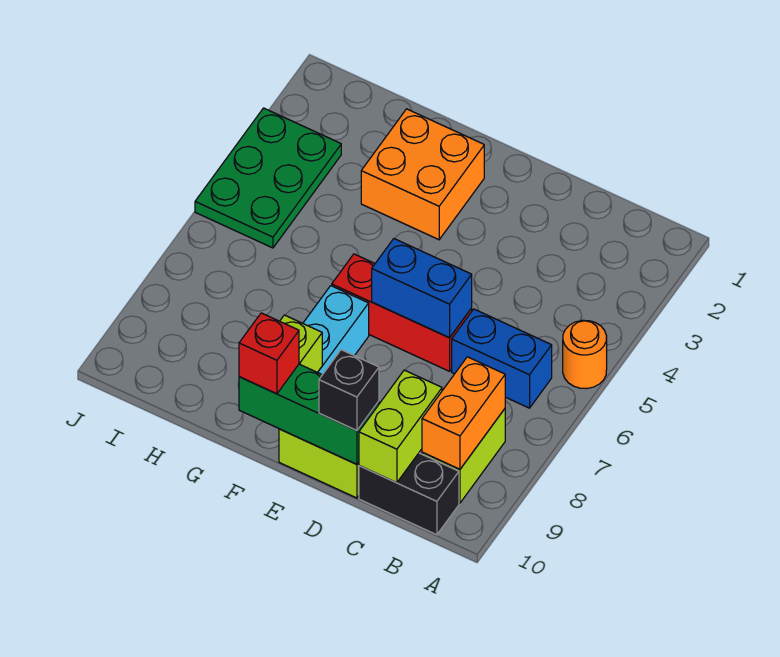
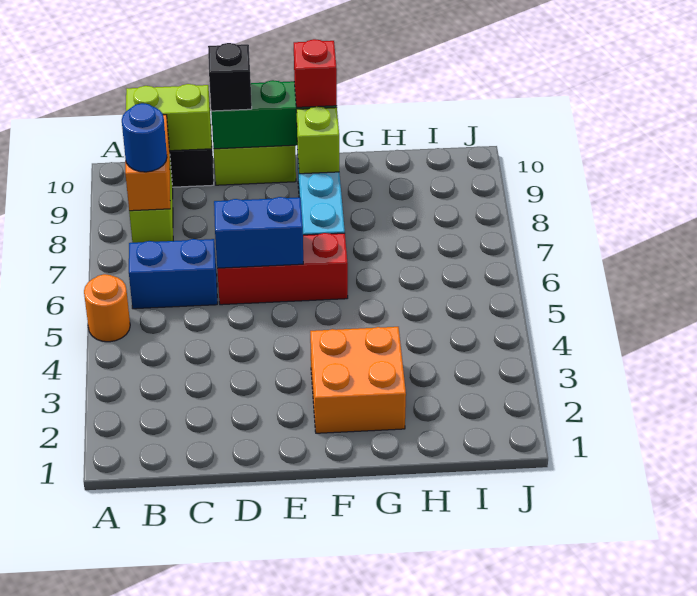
none -> blue round brick B8 level 3
lime brick C9:C10 level 2 -> lime brick B10:C10 level 2
green plate I3:J5 level 1 -> none

